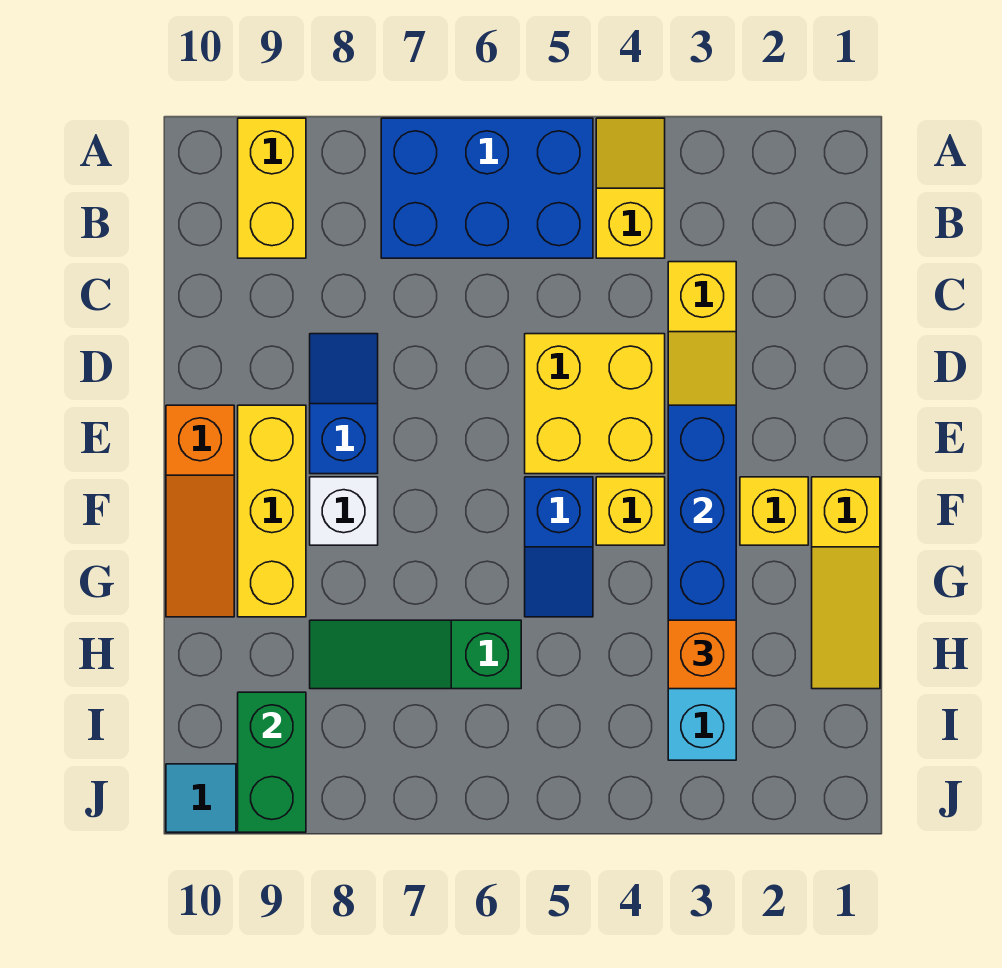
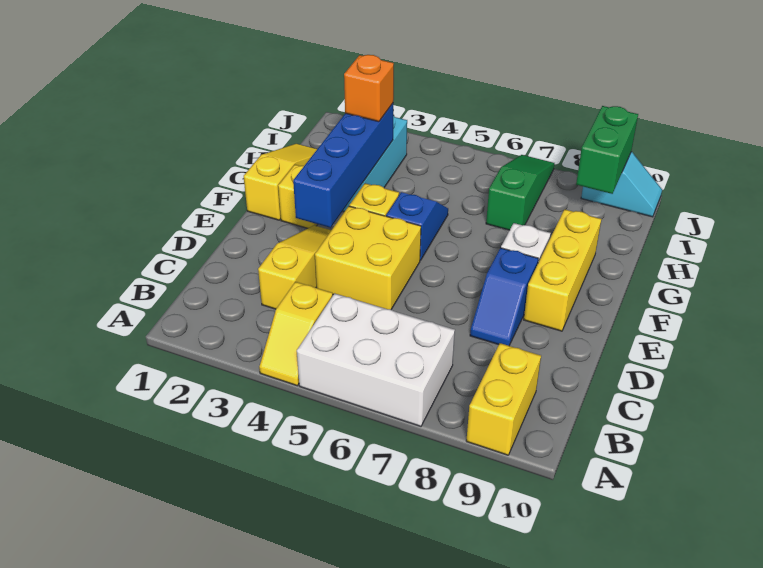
blue brick A5:B7 level 1 -> white brick A5:B7 level 1
orange slope E10:G10 level 1 top E -> none
green slope H6:H8 level 1 top 6 -> green slope H7:J7 level 1 top H

